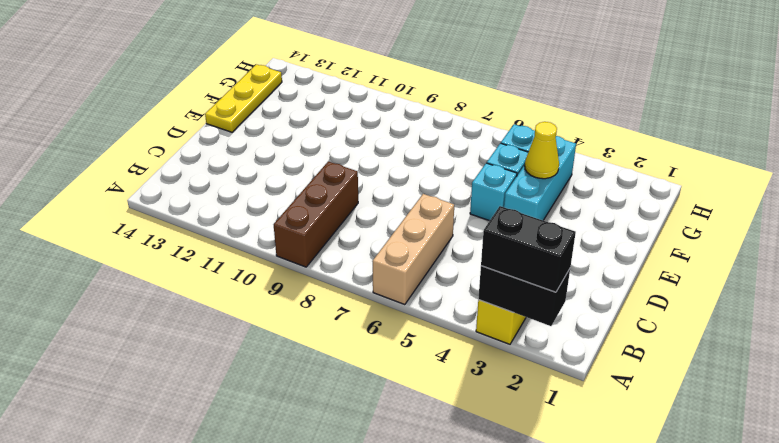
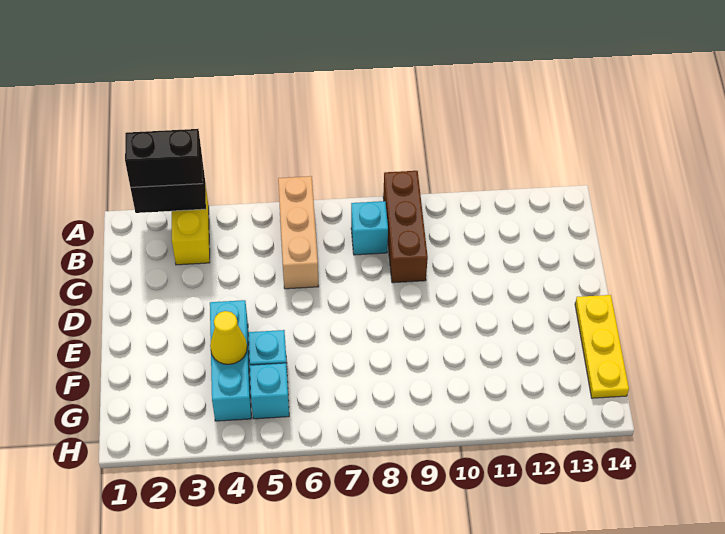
cyan brick E5 level 1 -> cyan brick B8 level 1

